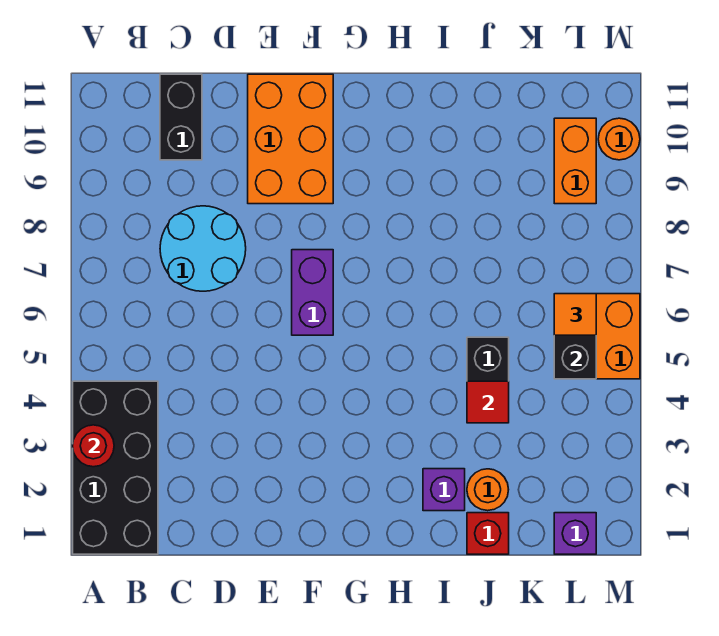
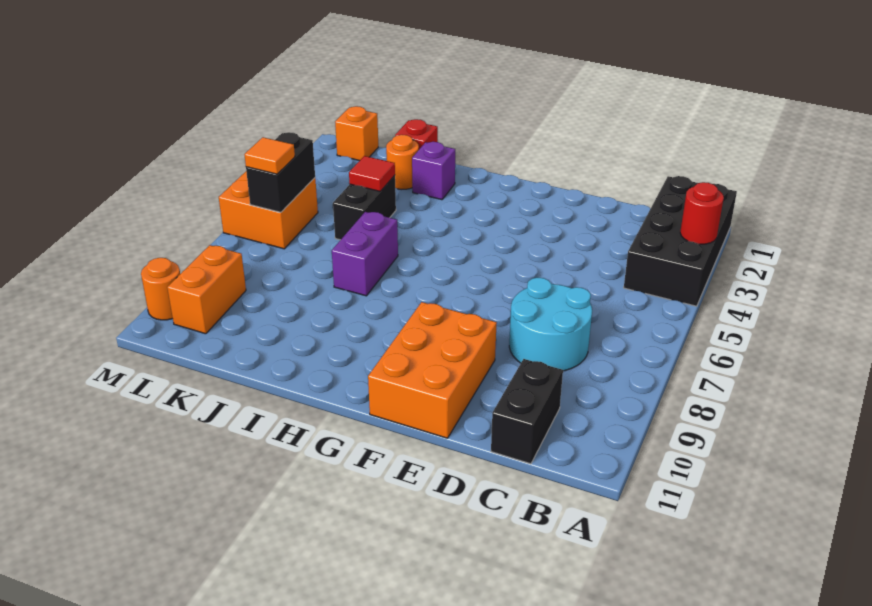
purple brick F6:F7 level 1 -> purple brick I6:I7 level 1
purple brick L1 level 1 -> orange brick L1 level 1

